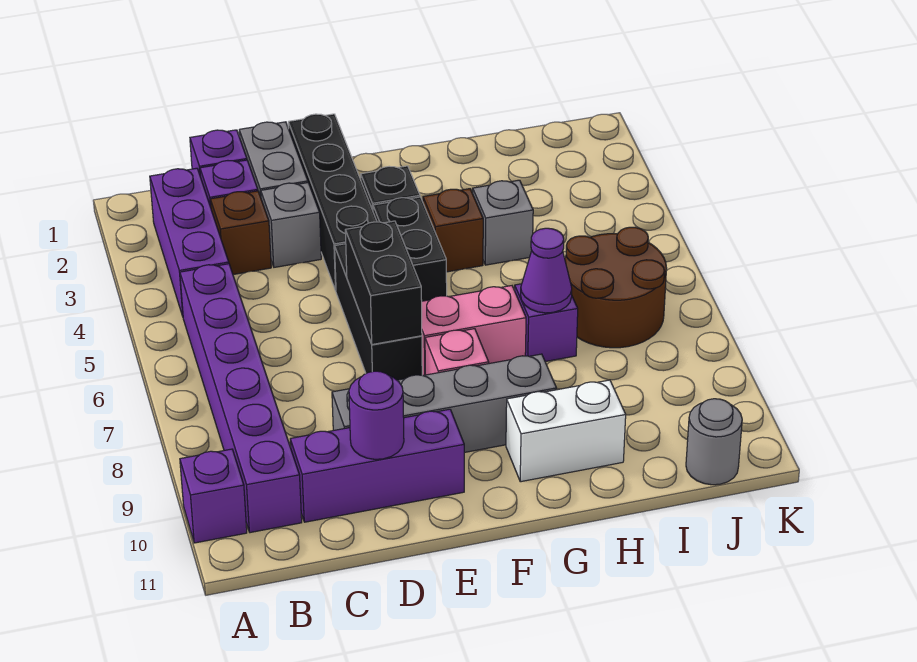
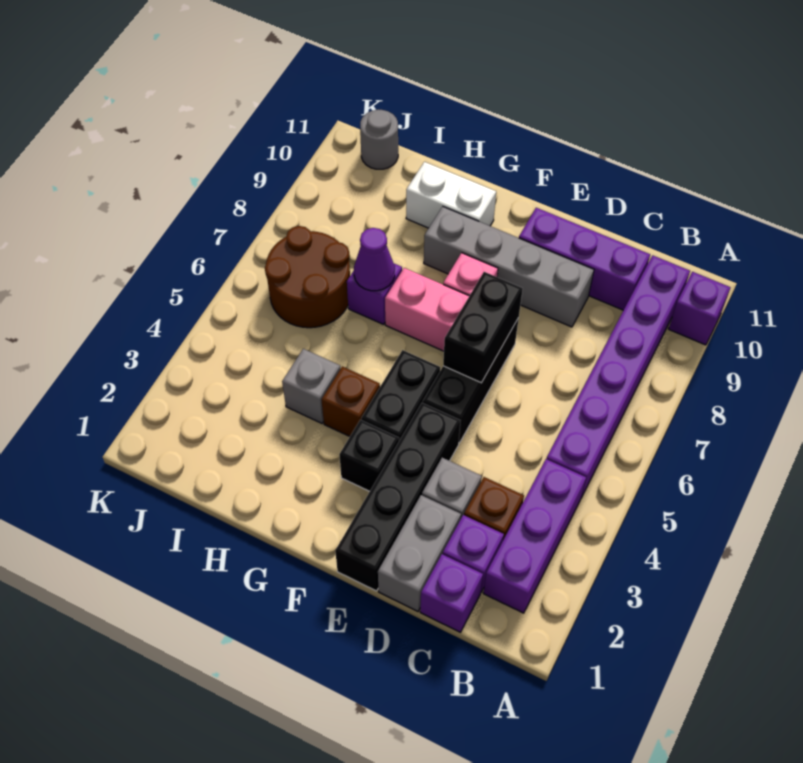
purple round brick D10 level 2 -> none

